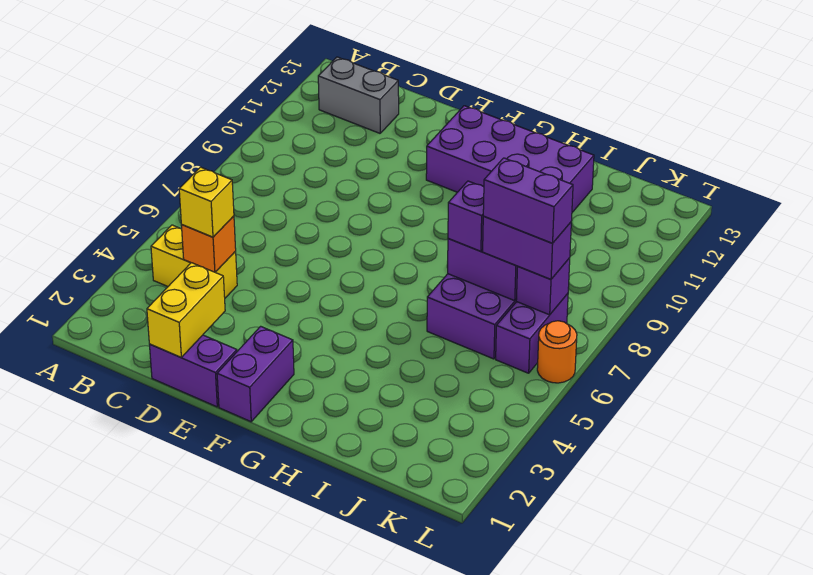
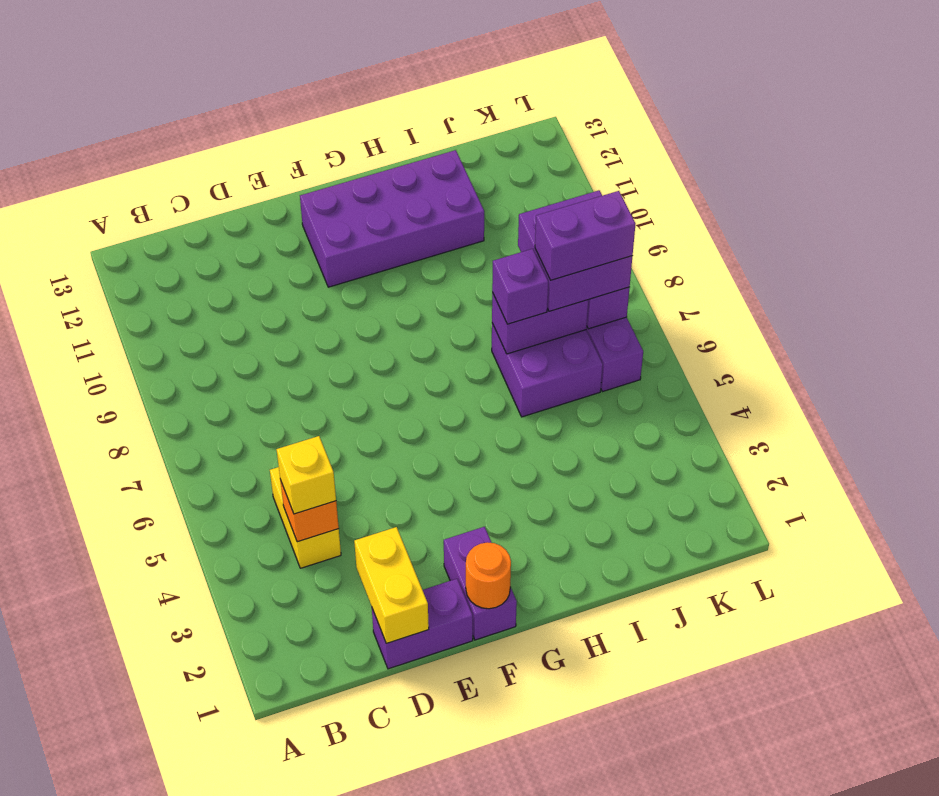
yellow brick B4:C4 level 1 -> yellow brick C4:C5 level 1
grey brick B12:C12 level 1 -> none
purple brick J7:K7 level 3 -> purple brick J7:K8 level 3
orange round brick L6 level 1 -> orange round brick F1 level 2

